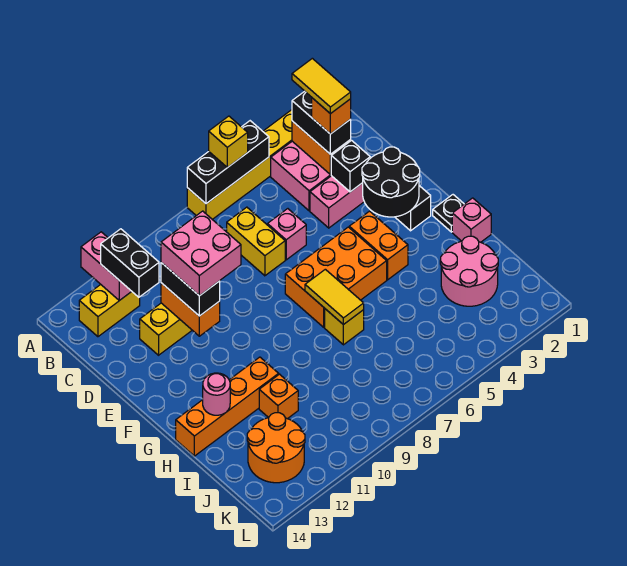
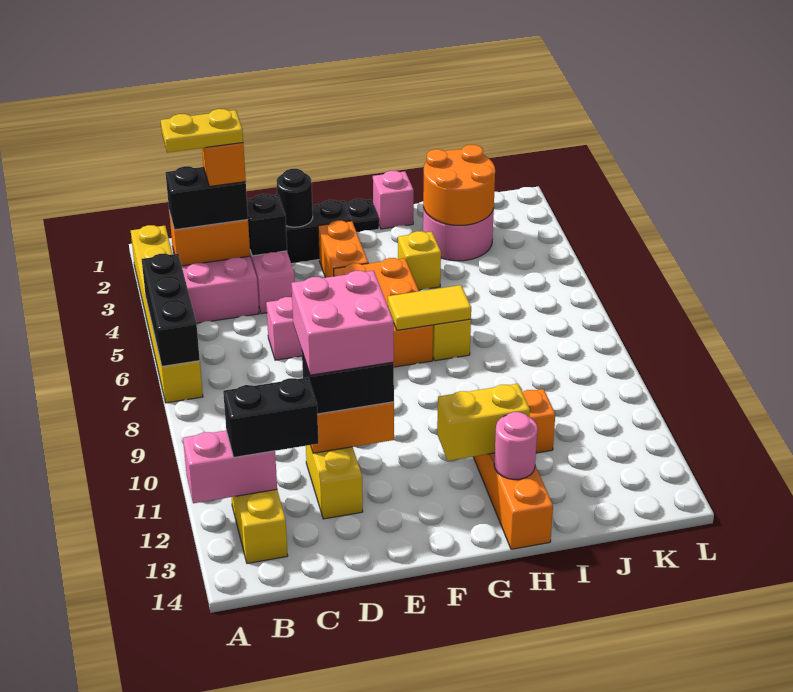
yellow brick A6 level 3 -> yellow brick H4 level 1
yellow tile B3:C3 level 5 -> yellow plate B3:C3 level 5
yellow brick C7:D7 level 1 -> yellow brick G12:H12 level 2
black round brick E2:F3 level 2 -> black round brick E2 level 2
orange brick F4:G4 level 1 -> orange brick F3:F4 level 1
orange round brick J12:K13 level 1 -> orange round brick I2:J3 level 2

